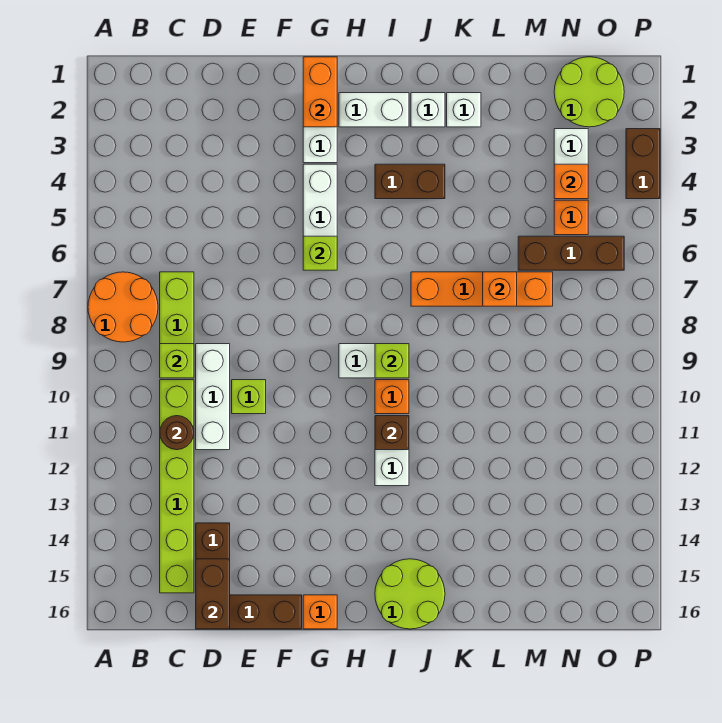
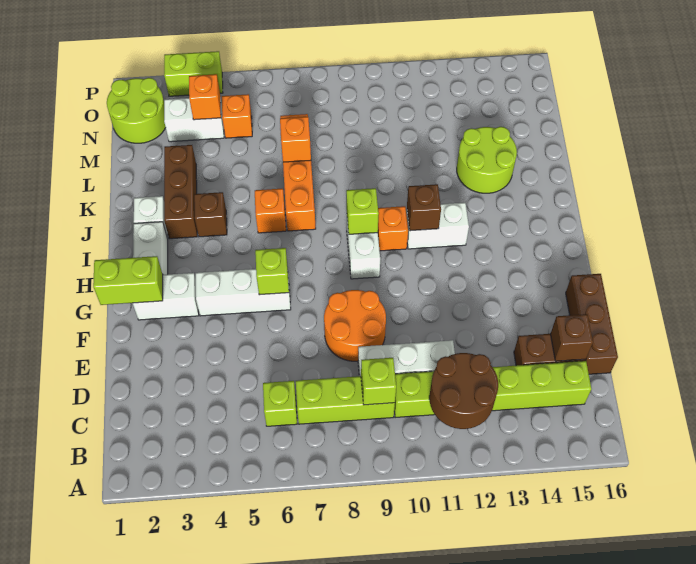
orange round brick A7:B8 level 1 -> orange round brick E8:F9 level 1
brown round brick C11 level 2 -> brown round brick B11:C12 level 2
brown brick D15:D16 level 2 -> brown brick D15 level 2
lime brick E10 level 1 -> lime brick C6 level 1
orange brick G1:G2 level 2 -> lime brick G1:G2 level 2
orange brick G16 level 1 -> orange brick J6 level 1
brown brick I4:J4 level 1 -> brown brick J4 level 1
lime round brick I15:J16 level 1 -> lime round brick K13:L14 level 1
white brick K2 level 1 -> none
brown brick M6:O6 level 1 -> brown brick J3:L3 level 1
brown brick P3:P4 level 1 -> lime brick P3:P4 level 1

